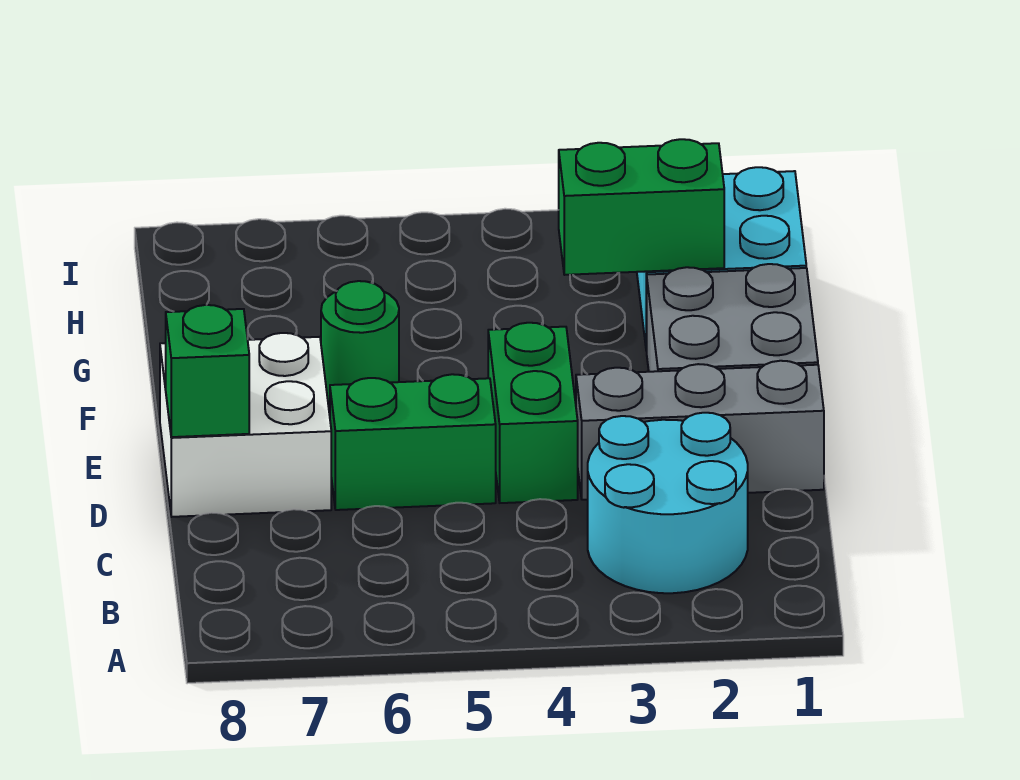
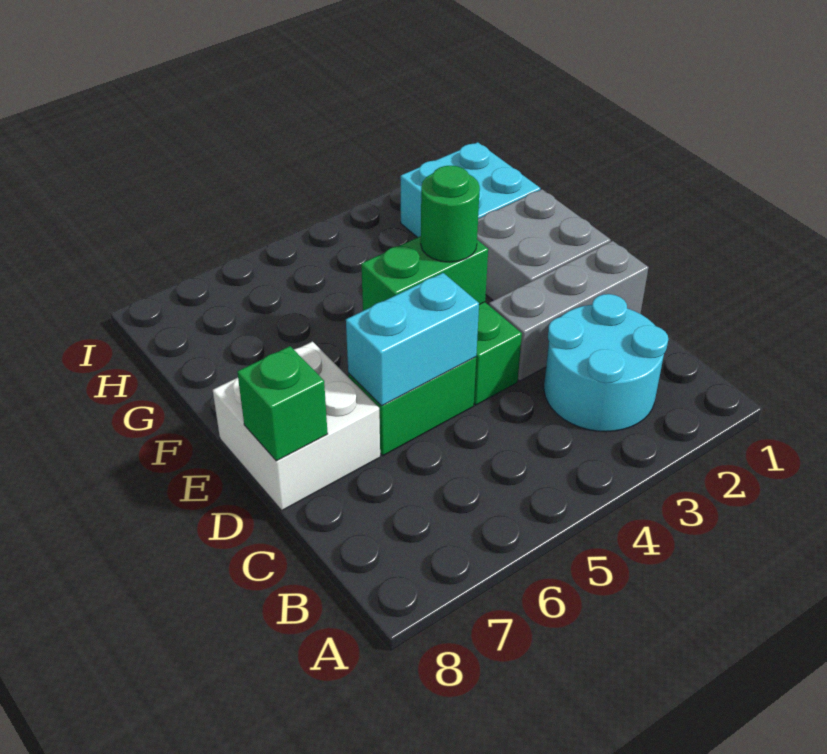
none -> cyan brick D5:D6 level 2
green round brick F6 level 1 -> green round brick E4 level 3
green brick G2:G3 level 2 -> green brick E4:E5 level 2

